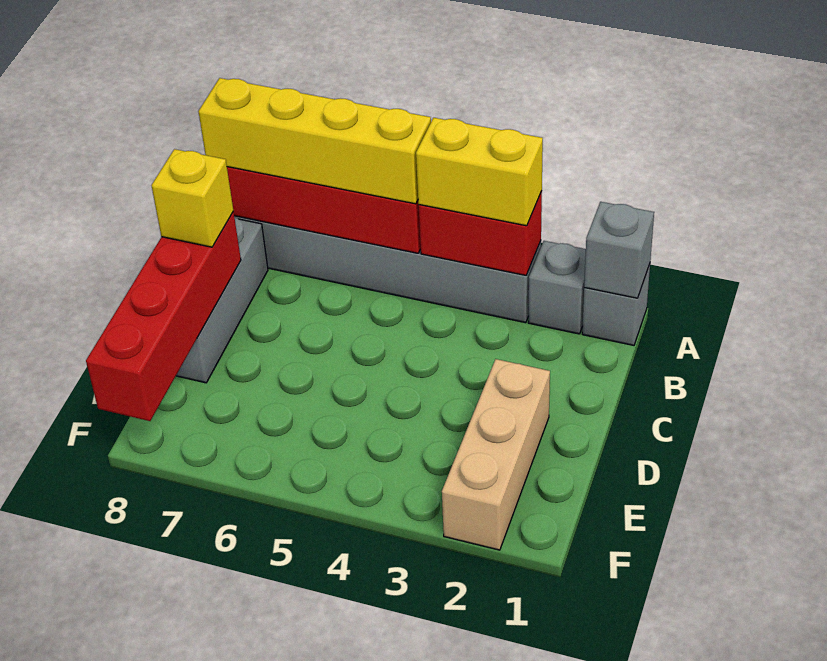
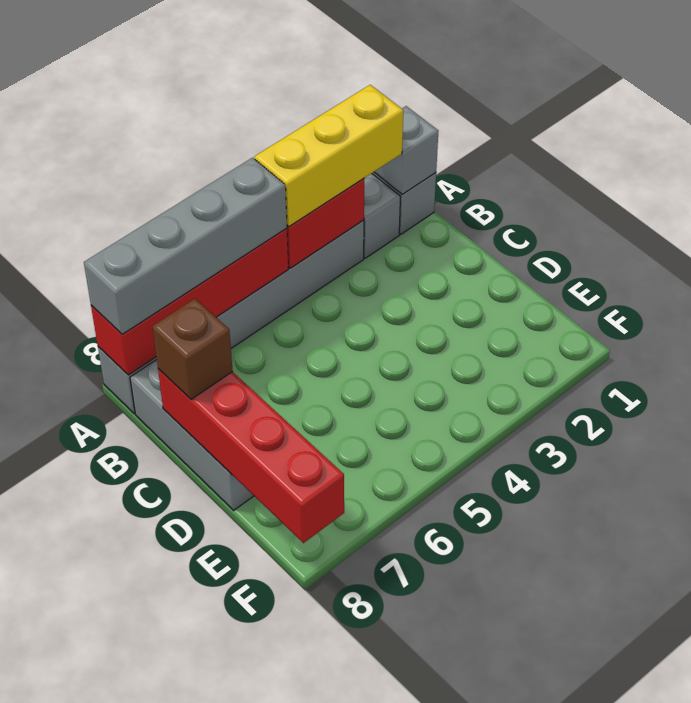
yellow brick A3:A4 level 3 -> yellow brick A2:A4 level 3
yellow brick A5:A8 level 3 -> grey brick A5:A8 level 3
yellow brick C8 level 3 -> brown brick C8 level 3
tan brick D2:F2 level 1 -> none

